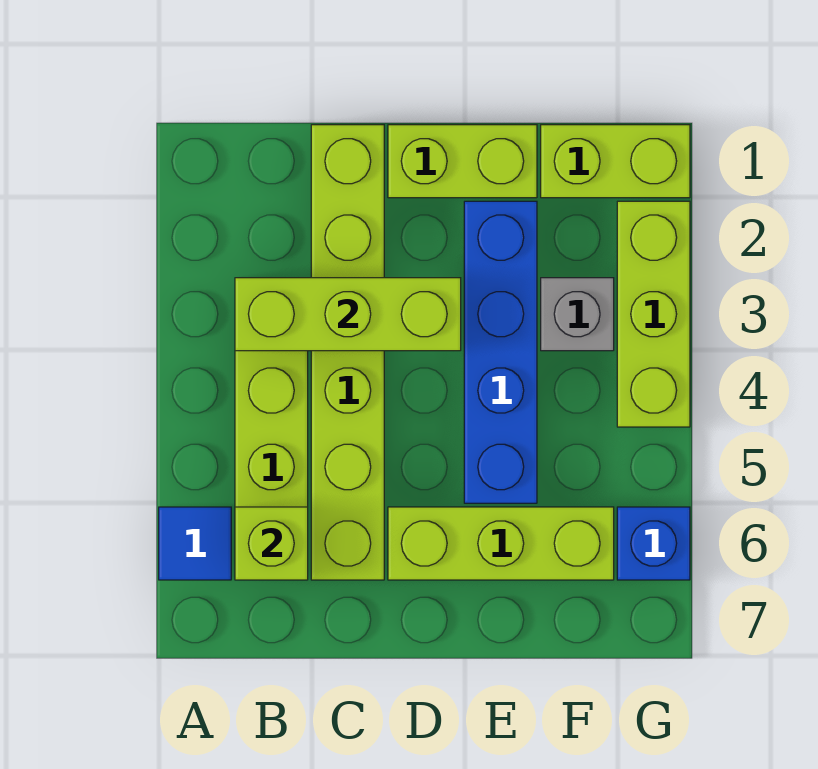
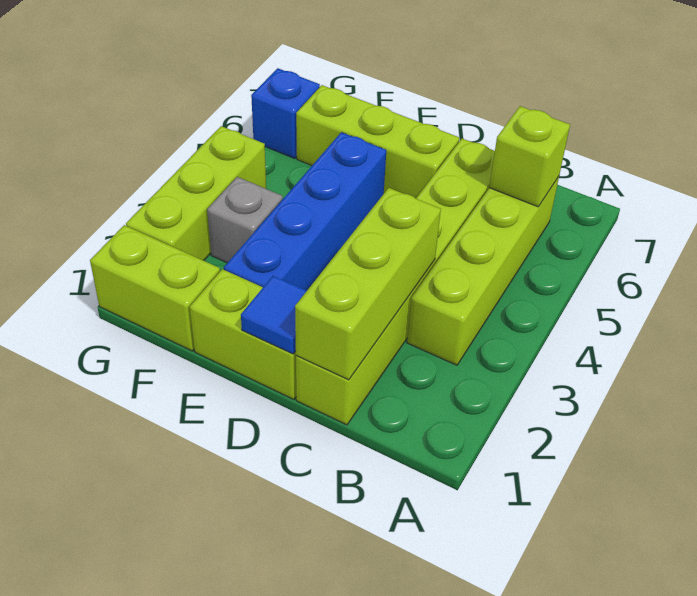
blue tile A6 level 1 -> blue tile D1 level 2
lime brick B3:D3 level 2 -> lime brick C1:C3 level 2

